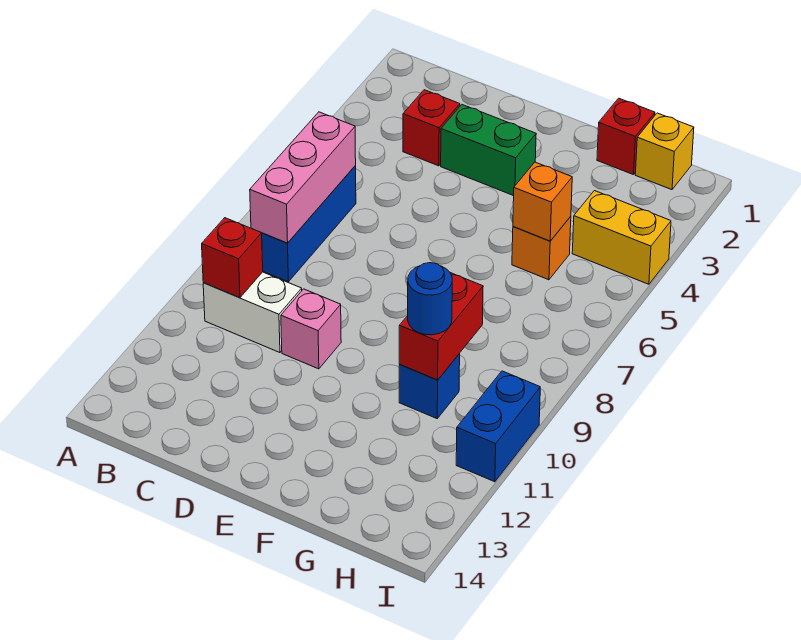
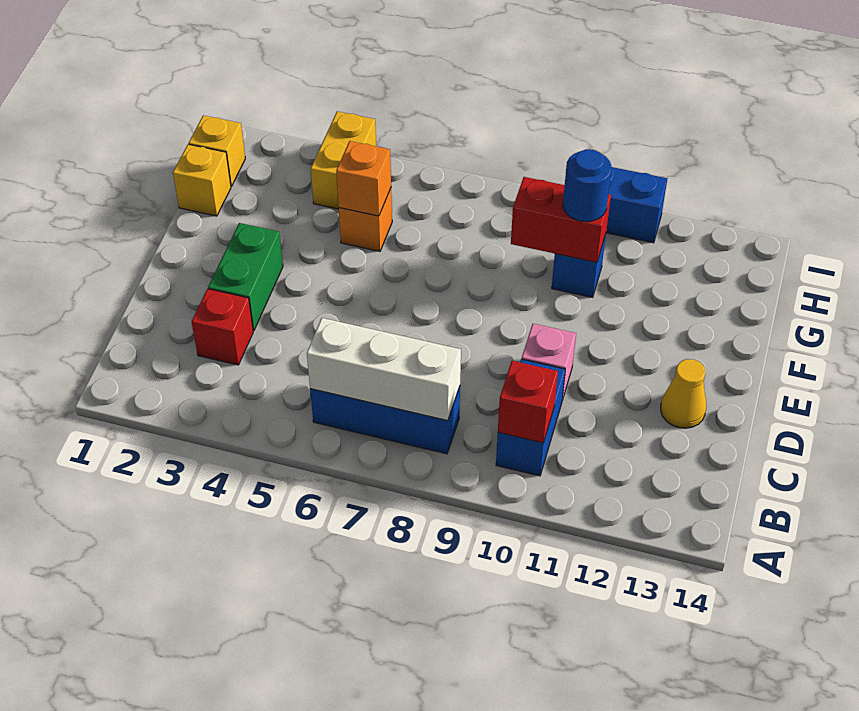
pink brick B6:B8 level 2 -> white brick B6:B8 level 2
white brick B10:C10 level 1 -> blue brick B10:C10 level 1
none -> yellow cone D13 level 1
red brick G1 level 1 -> yellow brick G1 level 1

